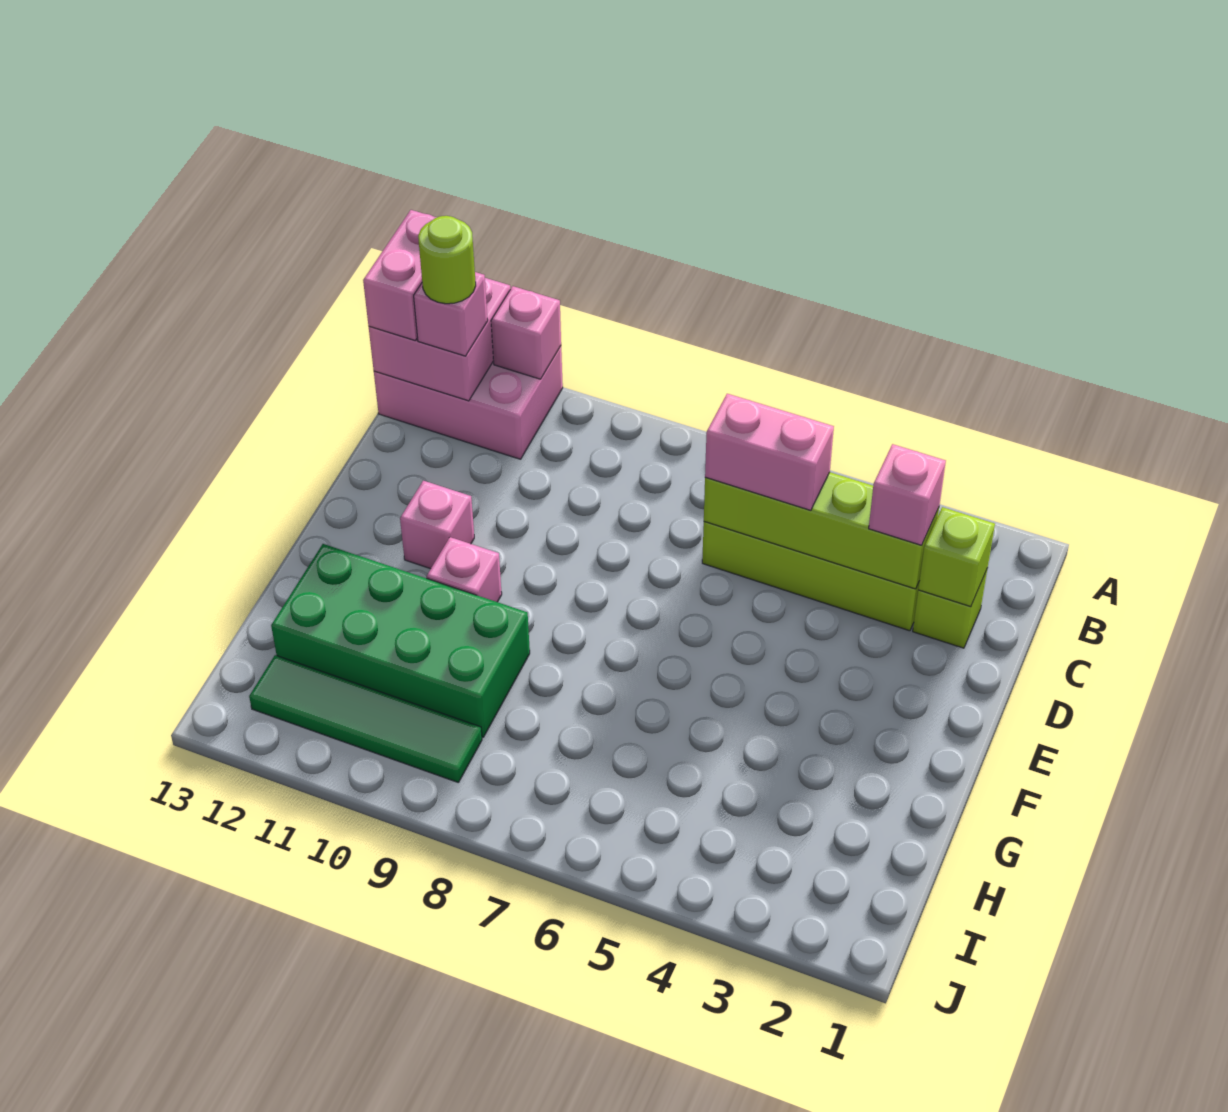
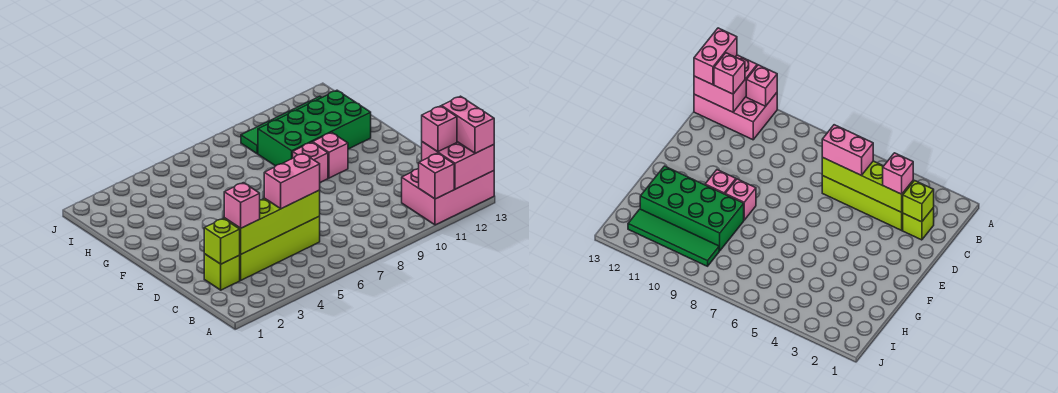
lime round brick B12 level 4 -> none
pink brick E11 level 1 -> pink brick F9 level 1

